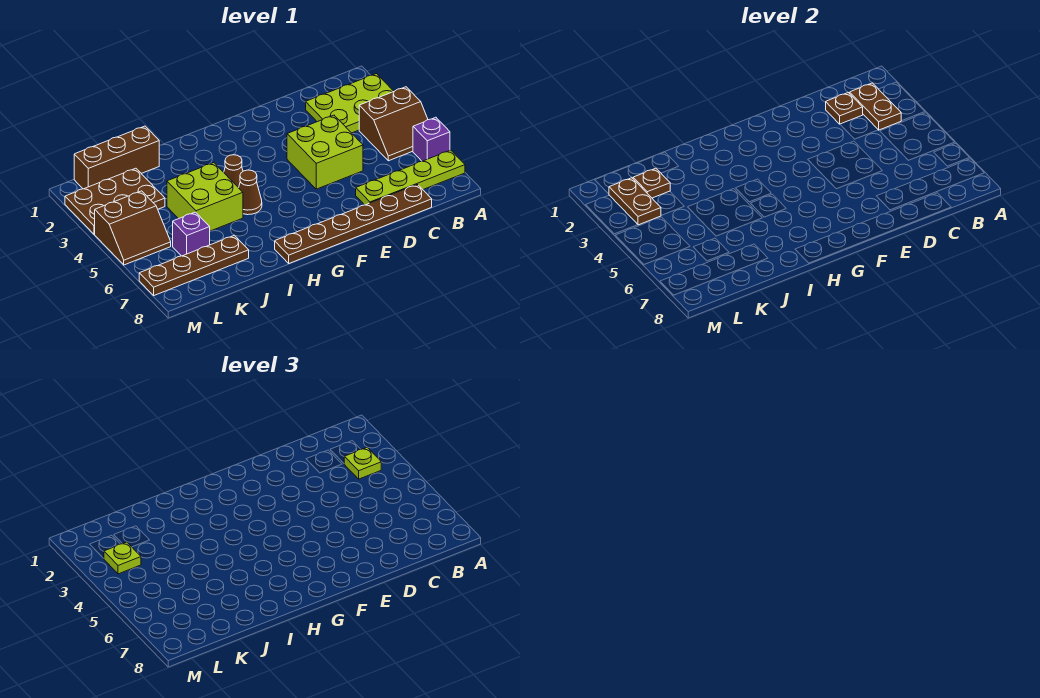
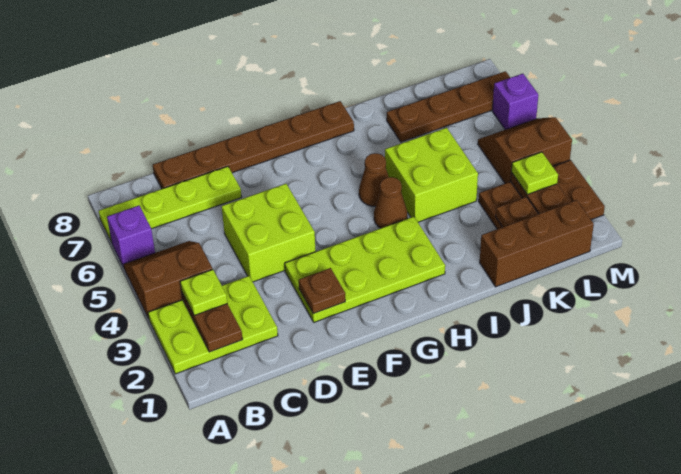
brown plate C2 level 2 -> brown plate E2 level 2
none -> lime plate E2:H3 level 1
purple brick K6 level 1 -> purple brick M6 level 1

